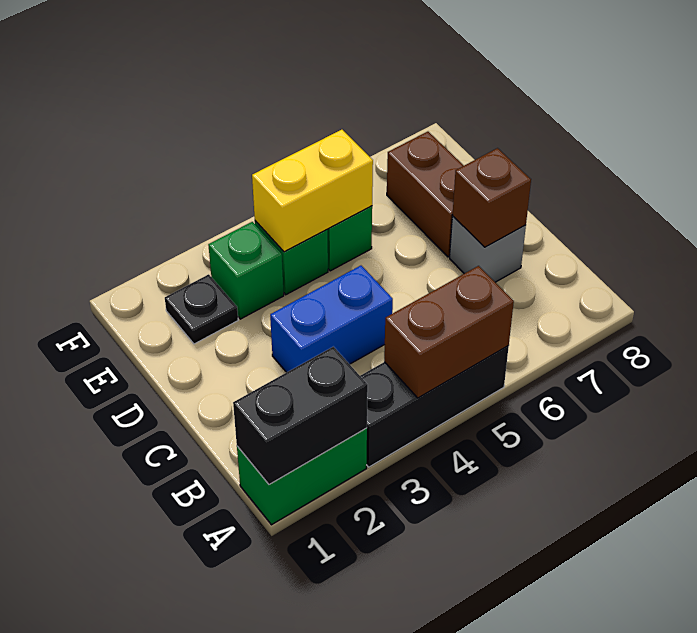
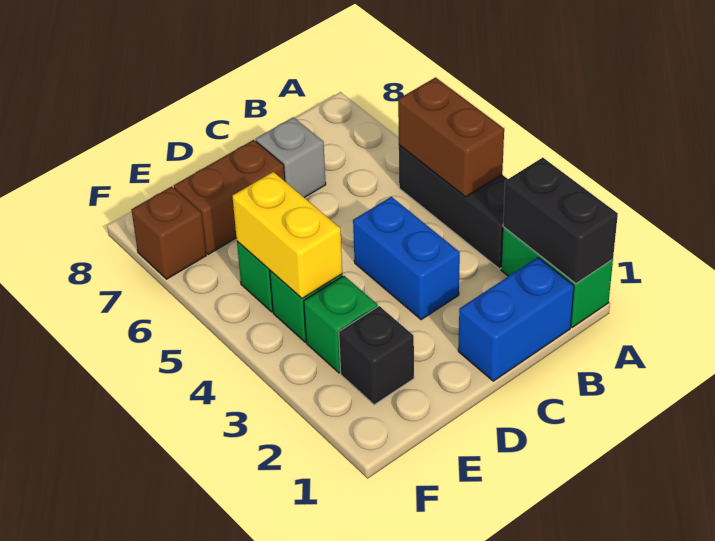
none -> blue brick B1:C1 level 1
brown brick C7 level 2 -> brown brick F7 level 1
black plate E2 level 1 -> black brick E2 level 1

